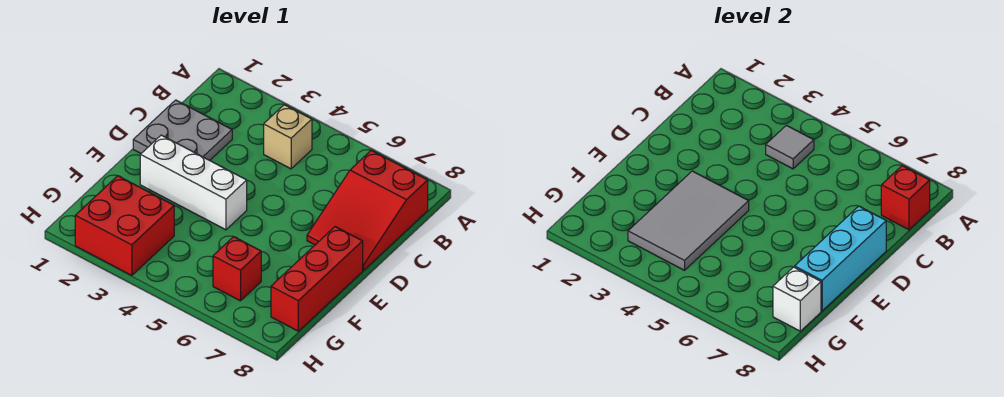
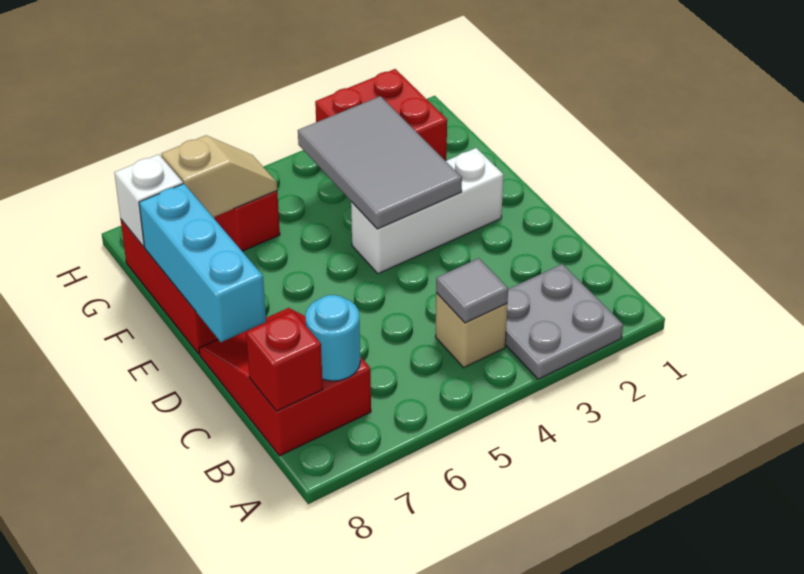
none -> cyan round brick B7 level 2
grey plate C1:D2 level 1 -> grey plate A2:B3 level 1
none -> tan slope G6:G7 level 2 top 7

